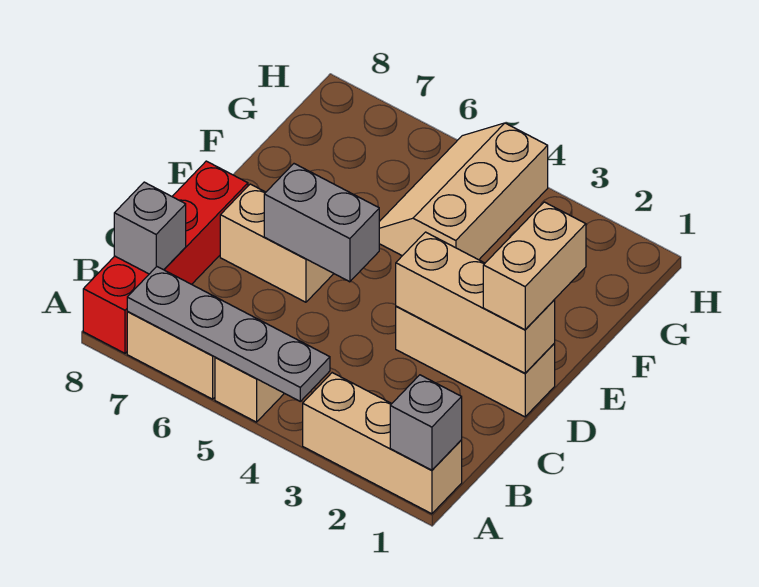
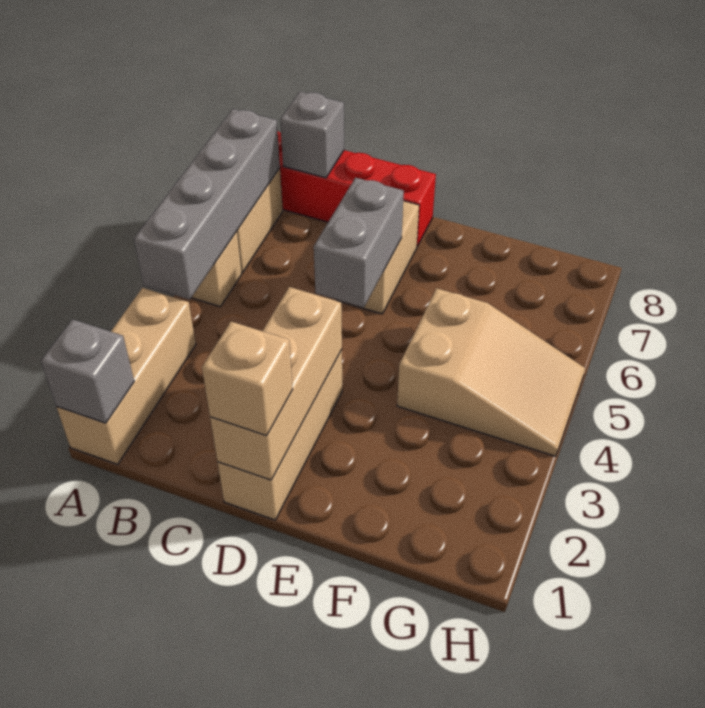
grey plate A4:A7 level 2 -> grey brick A4:A7 level 2
tan brick D1:E1 level 3 -> tan brick D1 level 3
tan slope F4:H5 level 1 top 4 -> tan slope F4:H5 level 1 top F

